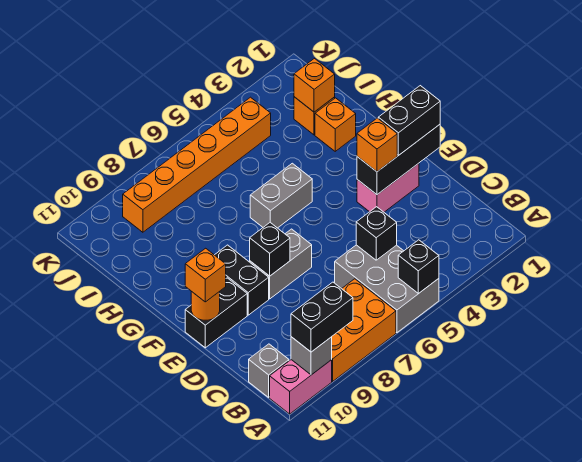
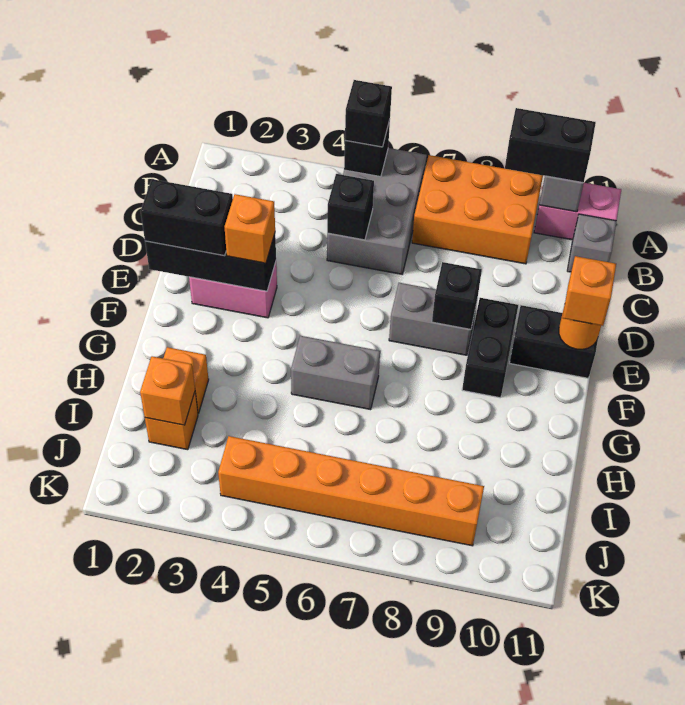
none -> black brick A5 level 3

